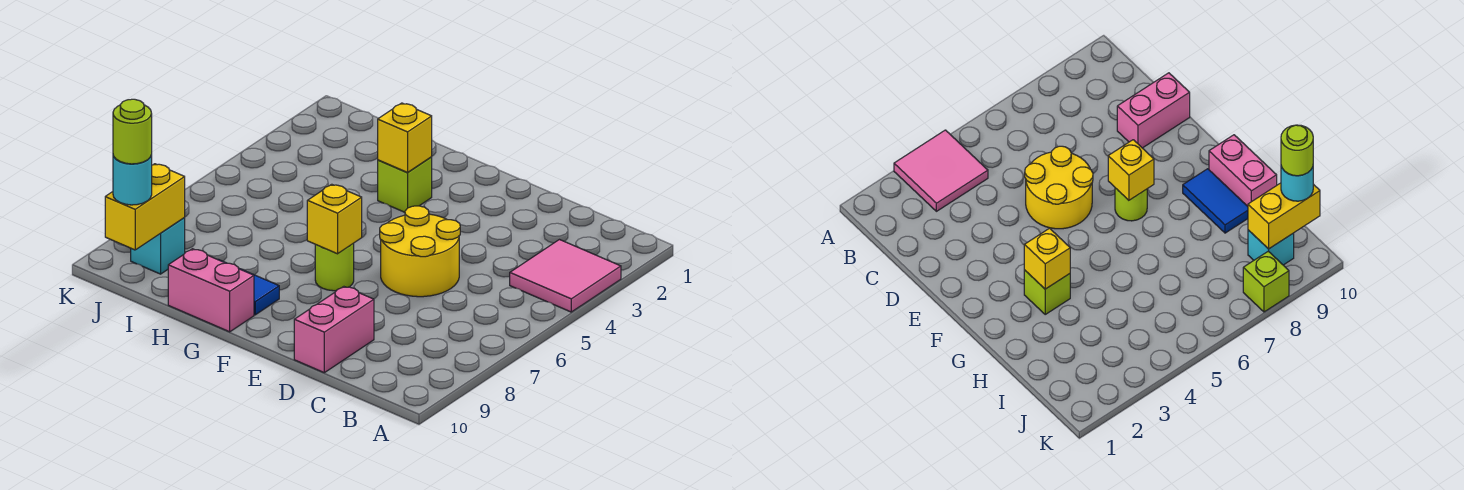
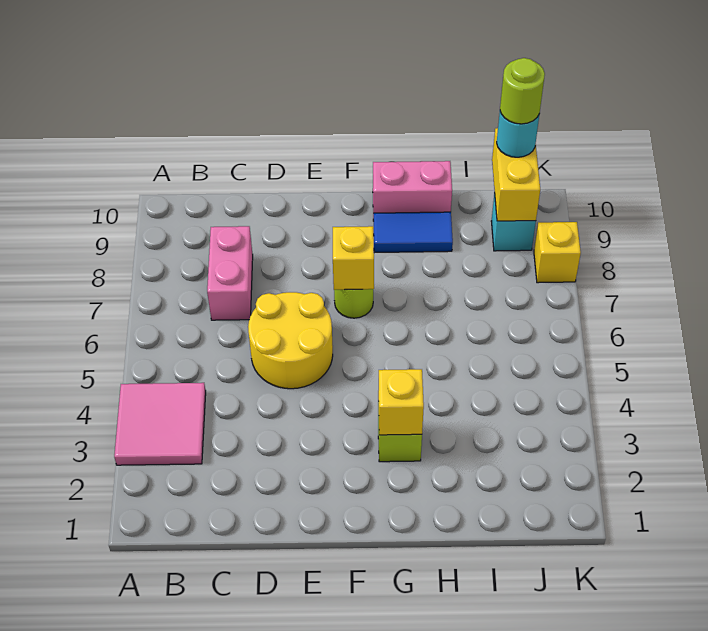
pink brick D9:D10 level 1 -> pink brick C7:C8 level 1
lime brick K8 level 1 -> yellow brick K8 level 1

